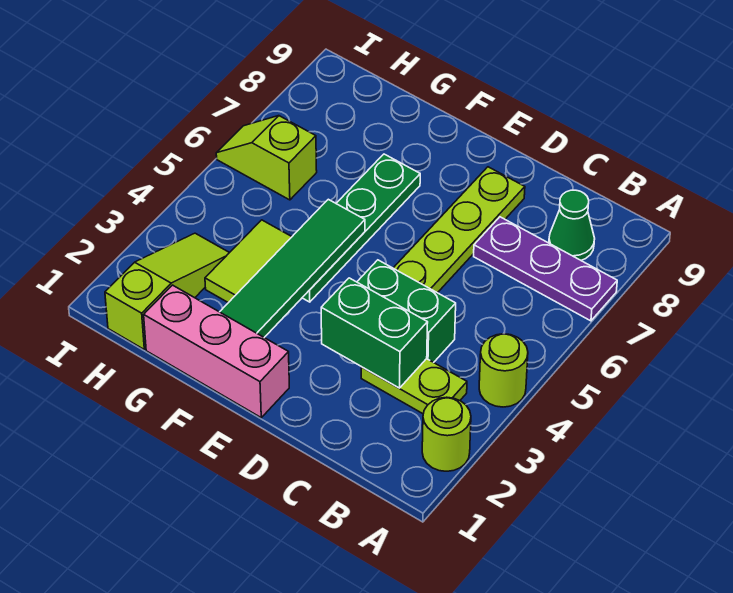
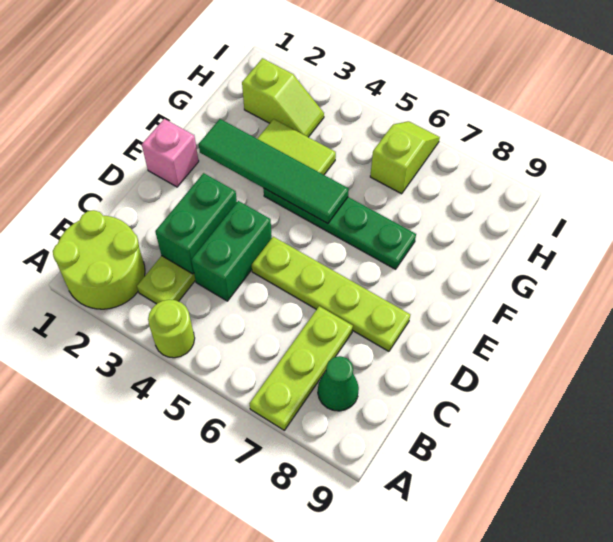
lime round brick A2 level 1 -> lime round brick A1:B2 level 1
purple plate A7:C7 level 1 -> lime plate A7:C7 level 1
pink brick E1:G1 level 1 -> pink brick E1 level 1
lime slope H1:H3 level 1 top 1 -> lime slope H2:H3 level 1 top 2

